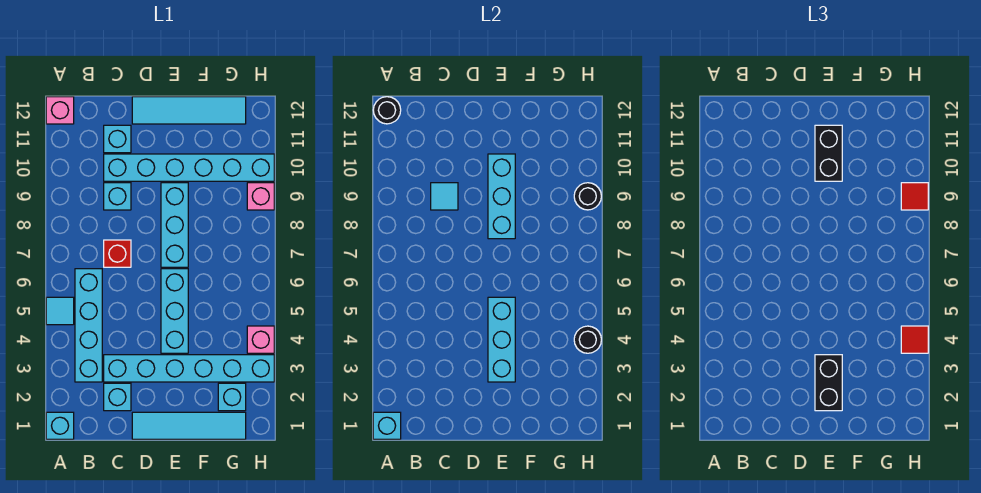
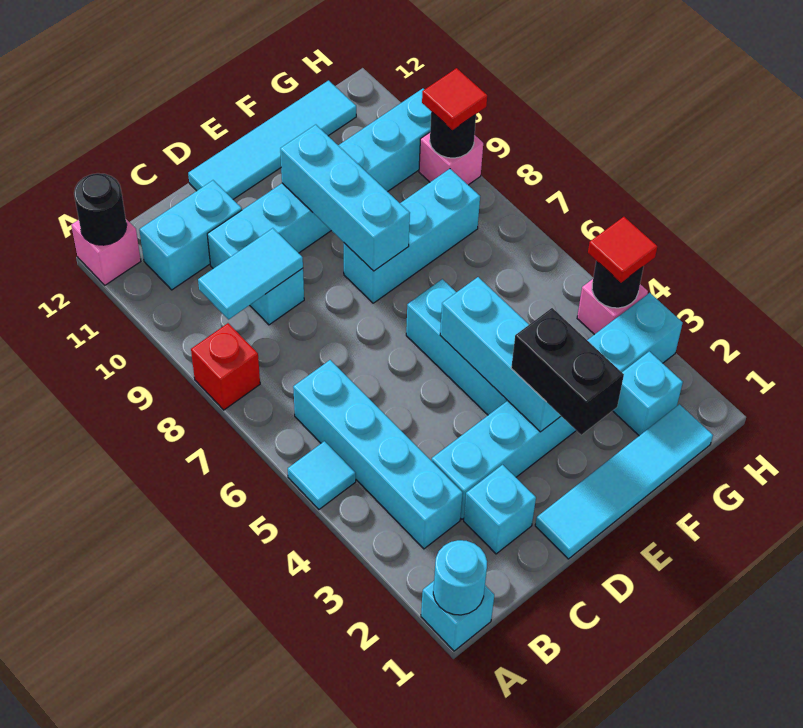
cyan brick A1 level 2 -> cyan round brick A1 level 2
red brick C7 level 1 -> red brick A8 level 1
cyan tile C9 level 2 -> cyan tile B9:C9 level 2
cyan brick C11 level 1 -> cyan brick B11:C11 level 1
cyan brick E7:E9 level 1 -> cyan brick E8:G8 level 1
black brick E10:E11 level 3 -> none

